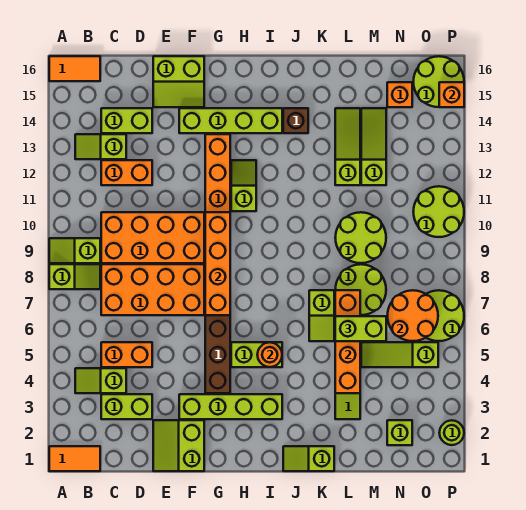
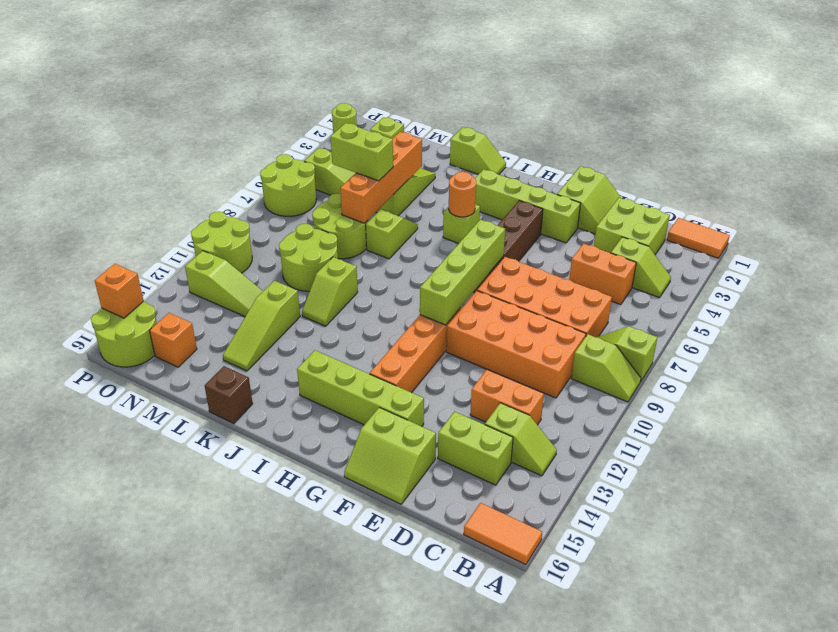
lime brick C3:D3 level 1 -> lime brick C2:D3 level 1
lime slope E15:F16 level 1 top 16 -> lime slope E15:F16 level 1 top 15
orange brick G7:G10 level 2 -> lime brick G7:G10 level 2
lime brick H5:I5 level 1 -> lime brick I5 level 1
lime slope H11:H12 level 1 top 11 -> lime slope K10:K11 level 1 top 10
brown brick J14 level 1 -> brown brick K16 level 1
lime slope M12:M14 level 1 top 12 -> lime slope M12:O12 level 1 top O
orange round brick N6:O7 level 2 -> none

